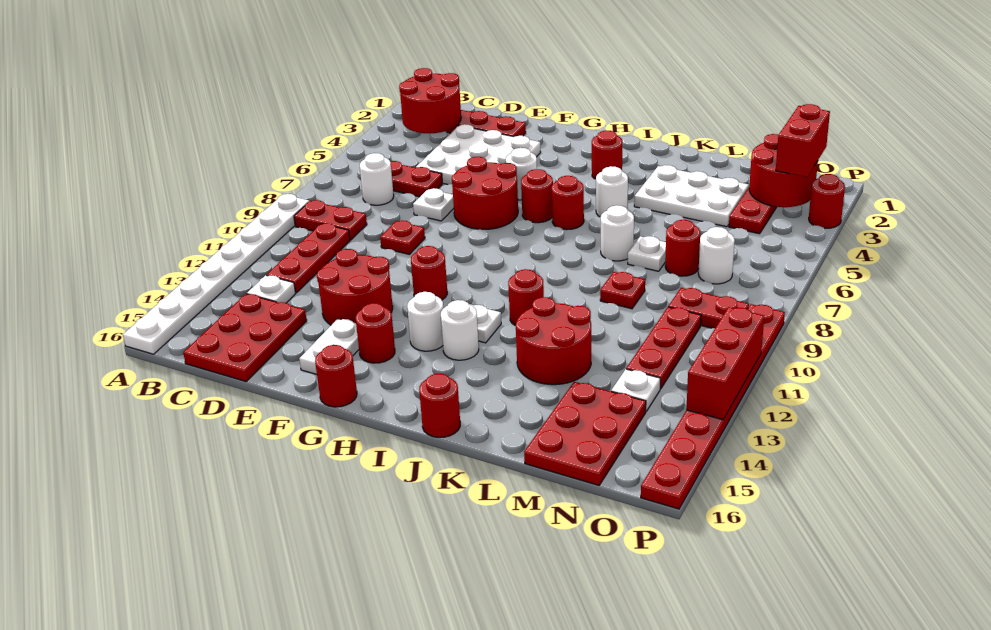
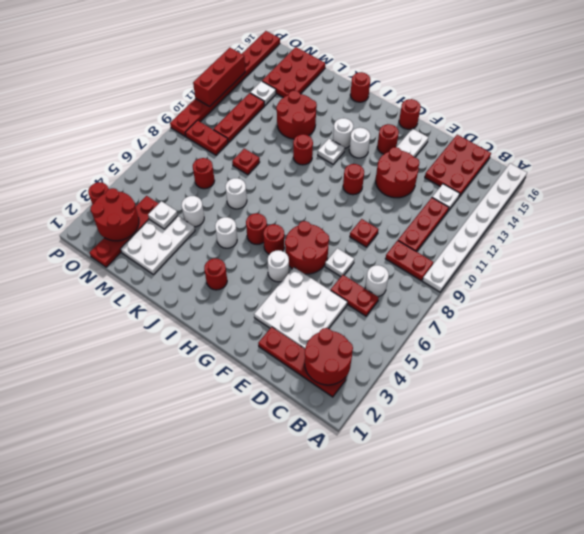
white plate K3:M4 level 1 -> white plate L2:M4 level 1
white plate L7 level 1 -> white plate M4 level 2
white round brick N7 level 1 -> white round brick L5 level 1
red brick O2:O3 level 3 -> none

